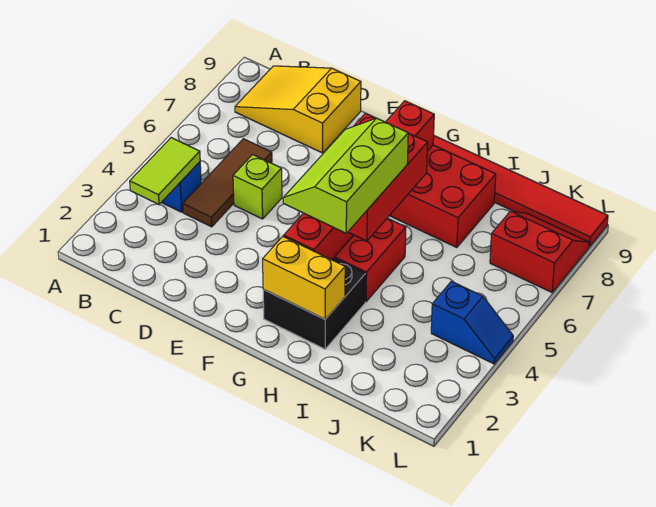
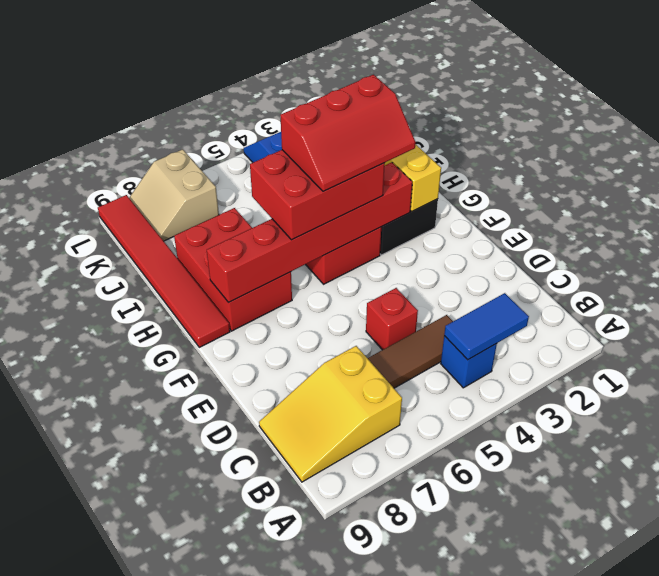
lime tile B3:B4 level 2 -> blue tile B3:B4 level 2
yellow slope B8:D9 level 1 top D -> yellow slope B7:C9 level 1 top 7
lime brick D5 level 1 -> red brick D5 level 1
lime slope G3:H5 level 4 top H -> red slope G3:H5 level 4 top H
red slope K7:L8 level 1 top 7 -> tan slope K7:L8 level 1 top 7

